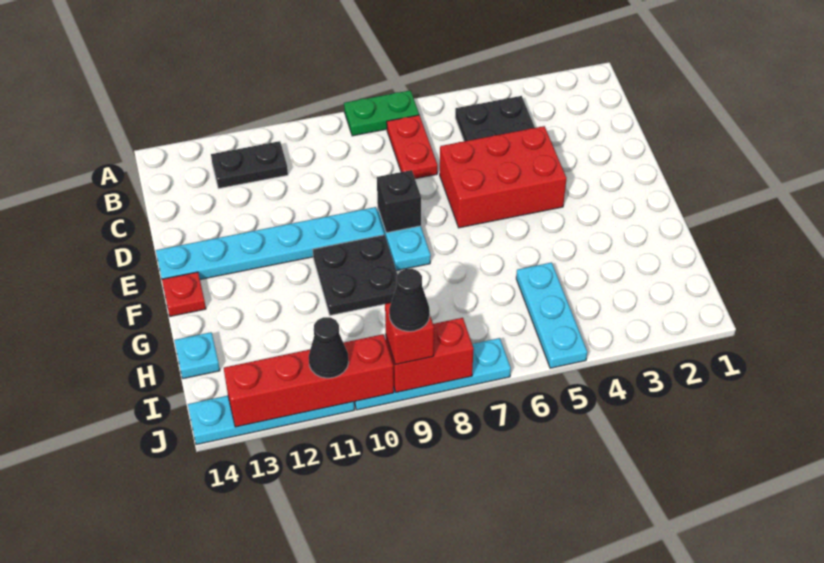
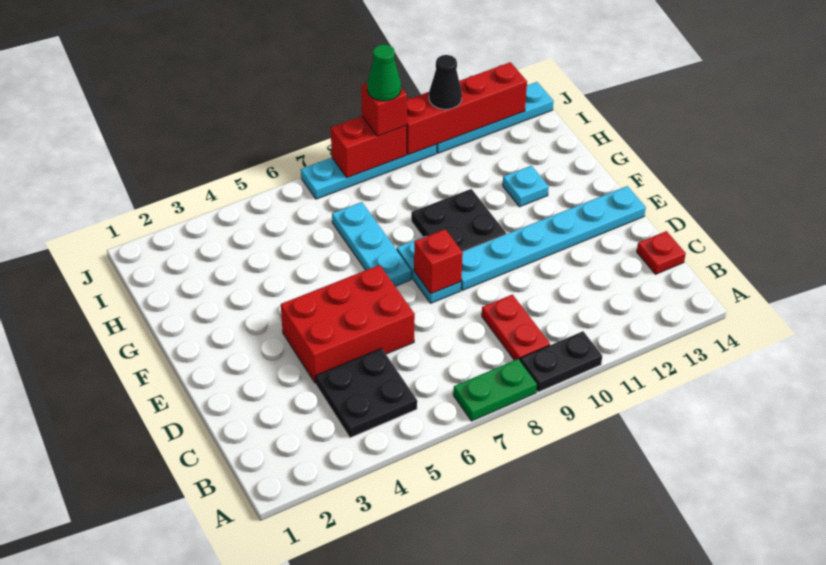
red plate B7:C7 level 1 -> red plate B9:C9 level 1
black plate B11:B12 level 1 -> black plate A9:A10 level 1
black brick E8 level 2 -> red brick E8 level 2
red plate F14 level 1 -> red plate C14 level 1
cyan plate H5:J5 level 1 -> cyan plate F7:H7 level 1
cyan plate H14 level 1 -> cyan plate G12 level 1
black cone J9 level 4 -> green cone J9 level 4

